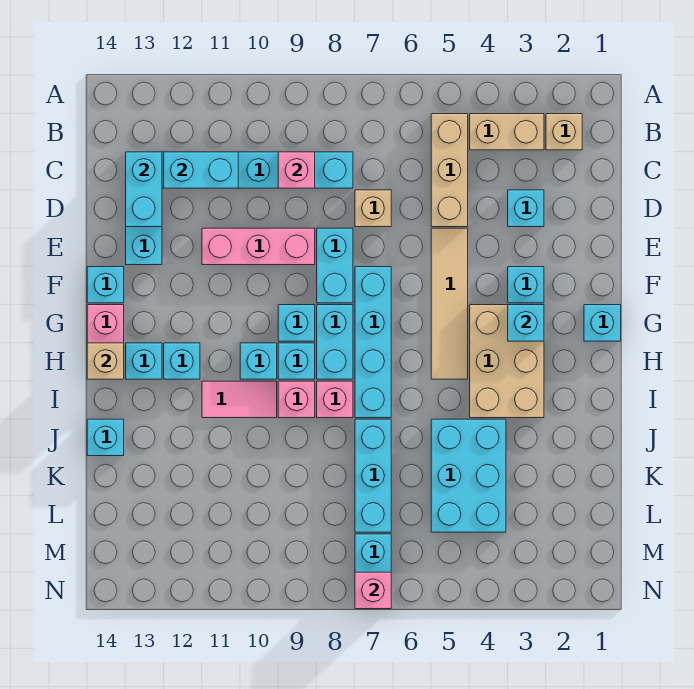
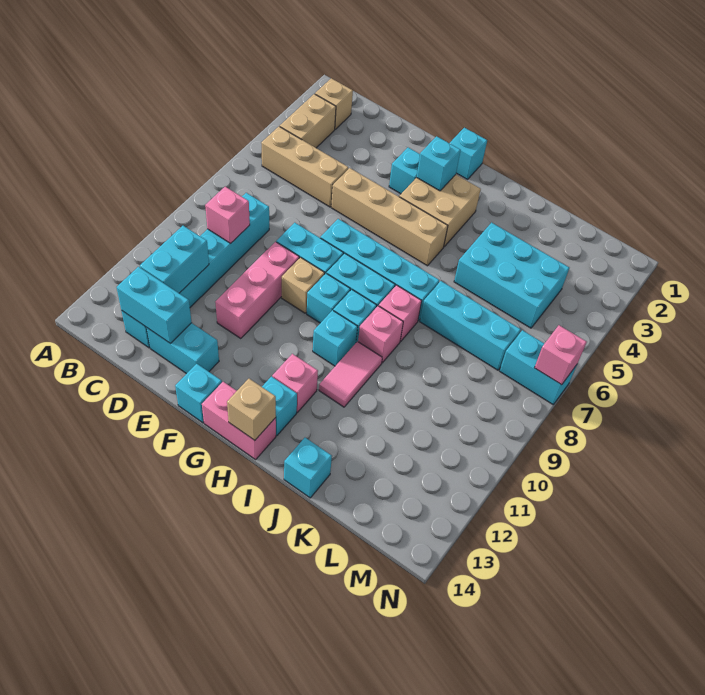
cyan brick D3 level 1 -> none
tan brick D7 level 1 -> tan brick F9 level 1
tan tile E5:H5 level 1 -> tan brick E5:H5 level 1
tan brick G3:I4 level 1 -> tan brick G3:H4 level 1
cyan brick H12 level 1 -> pink brick H12 level 1

